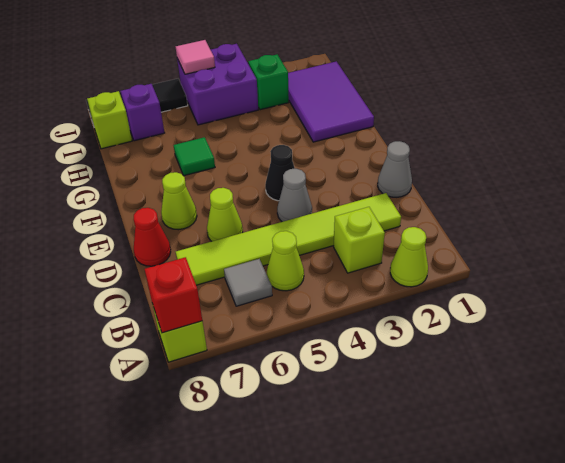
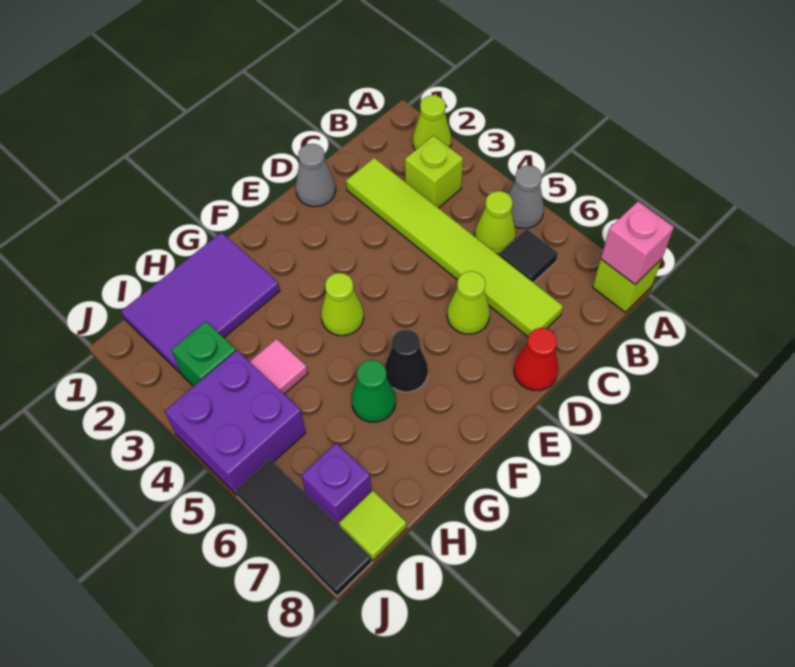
red brick A8 level 2 -> pink brick A8 level 2
grey tile B6 level 1 -> black tile B6 level 1
grey cone D4 level 1 -> grey cone A5 level 1
black cone E4 level 1 -> black cone F6 level 1
lime cone E7 level 1 -> lime cone F4 level 1
green tile G6 level 1 -> green cone G6 level 1
lime brick I8 level 1 -> lime tile I8 level 1
pink tile J5 level 2 -> pink tile H4 level 1

